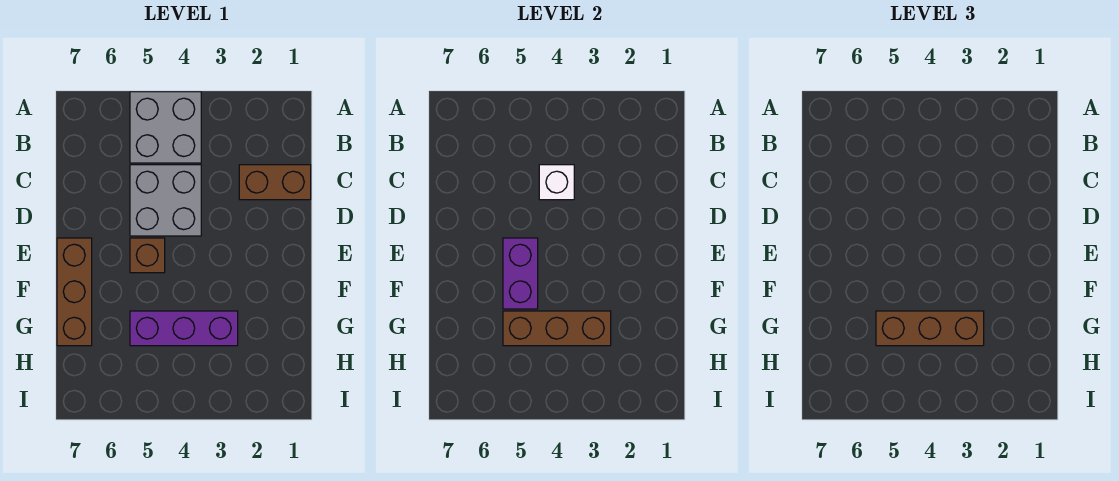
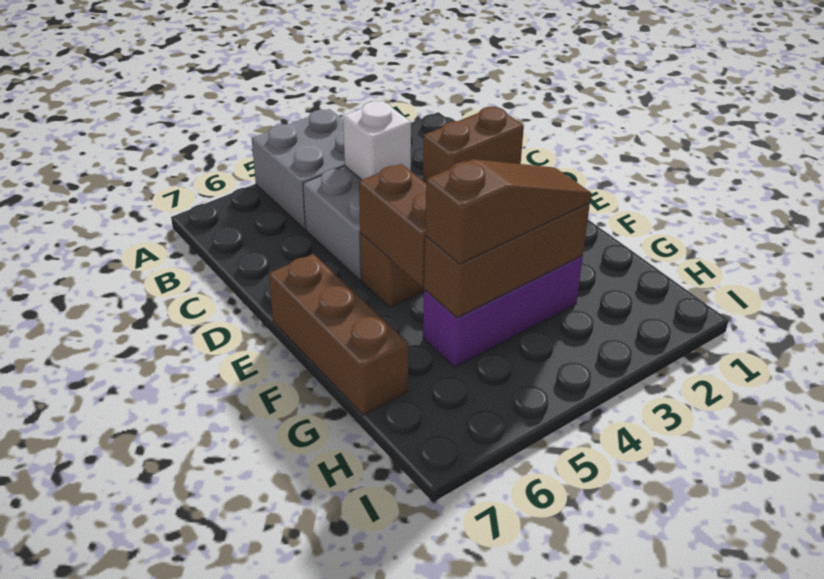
purple brick E5:F5 level 2 -> brown brick E5:F5 level 2
brown brick G3:G5 level 3 -> brown slope G3:G5 level 3 top 5

